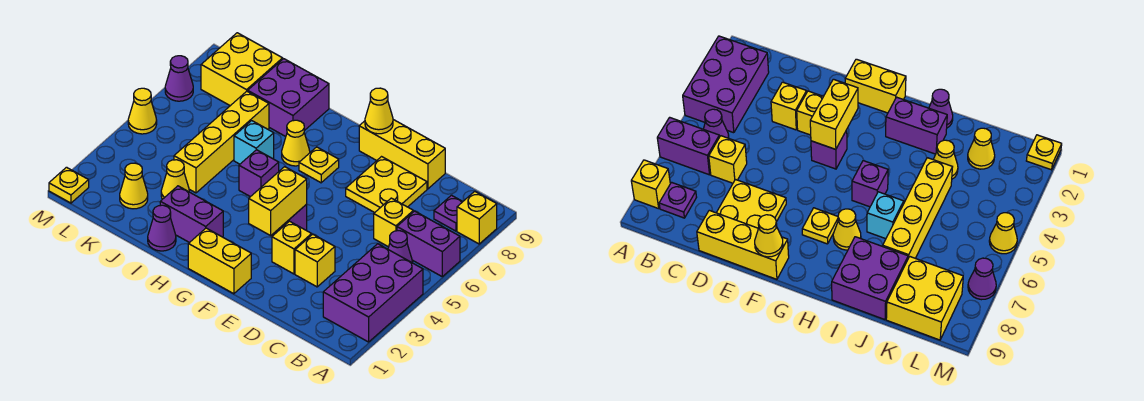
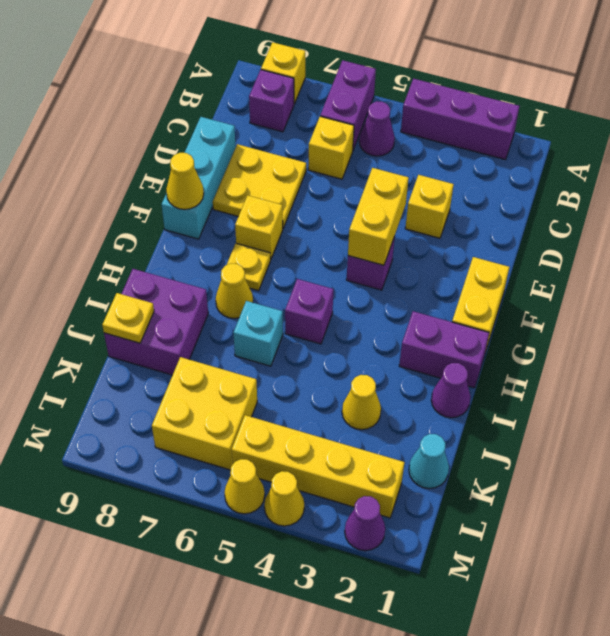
purple brick A2:B4 level 1 -> purple brick A2:A4 level 1
purple plate B8 level 1 -> purple brick B8 level 1
yellow brick D9:F9 level 1 -> cyan brick D9:F9 level 1
yellow brick E3 level 1 -> yellow brick F7 level 1
yellow brick F3:F4 level 2 -> yellow brick E4:F4 level 2
purple brick H2:I2 level 1 -> purple brick H1:H2 level 1
yellow brick J4:J7 level 1 -> yellow brick L2:L5 level 1
none -> cyan cone K1 level 1
yellow cone K2 level 1 -> yellow cone M4 level 1
yellow brick K8:L9 level 1 -> yellow brick K6:L7 level 1
yellow plate M1 level 1 -> yellow plate J9 level 2
purple cone M7 level 1 -> purple cone M2 level 1

